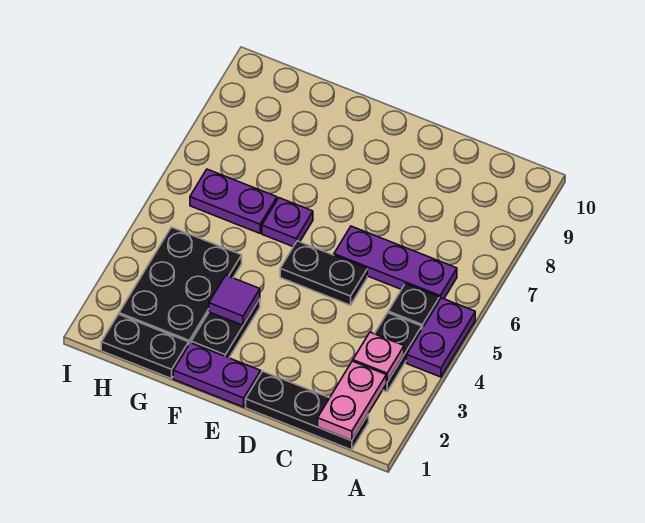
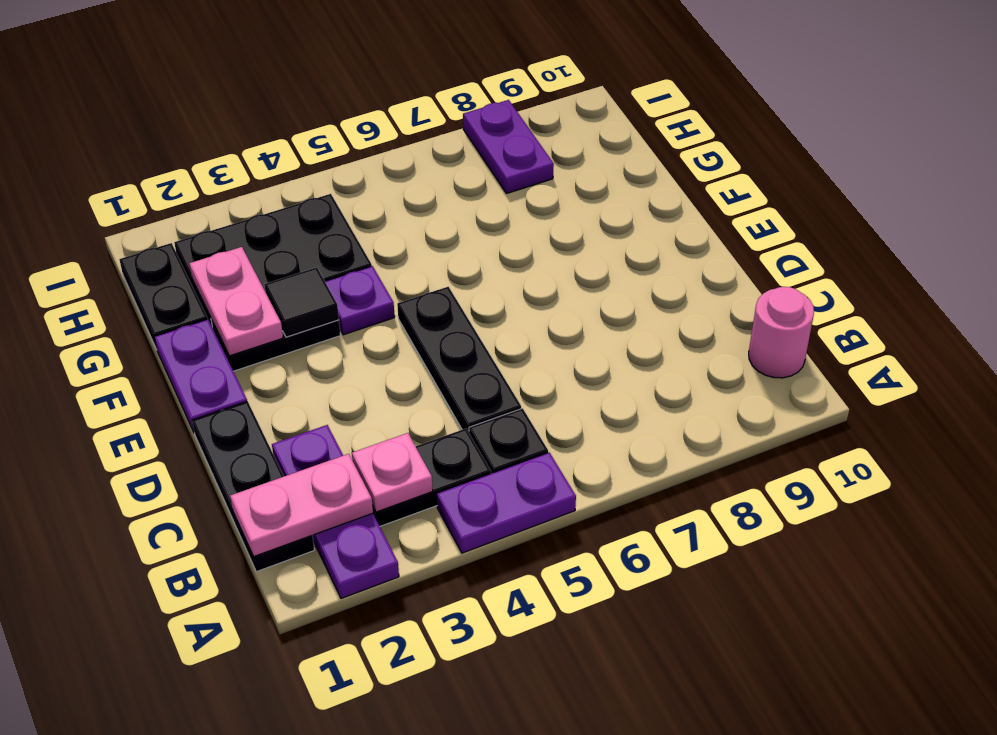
purple plate B6:D6 level 1 -> purple plate A2:C2 level 1
none -> pink round brick B10 level 1
black plate D5:E5 level 1 -> black plate C5:E5 level 1
none -> pink plate F2:G2 level 2
purple tile F3 level 2 -> black tile F3 level 2
purple plate F6 level 1 -> purple plate F4 level 1
purple plate G6:H6 level 1 -> purple plate H8:I8 level 1

